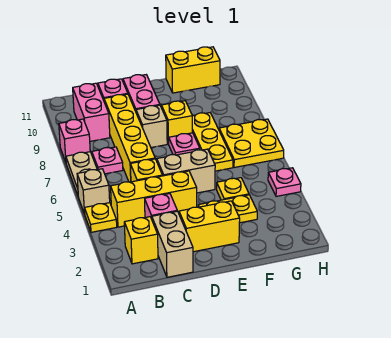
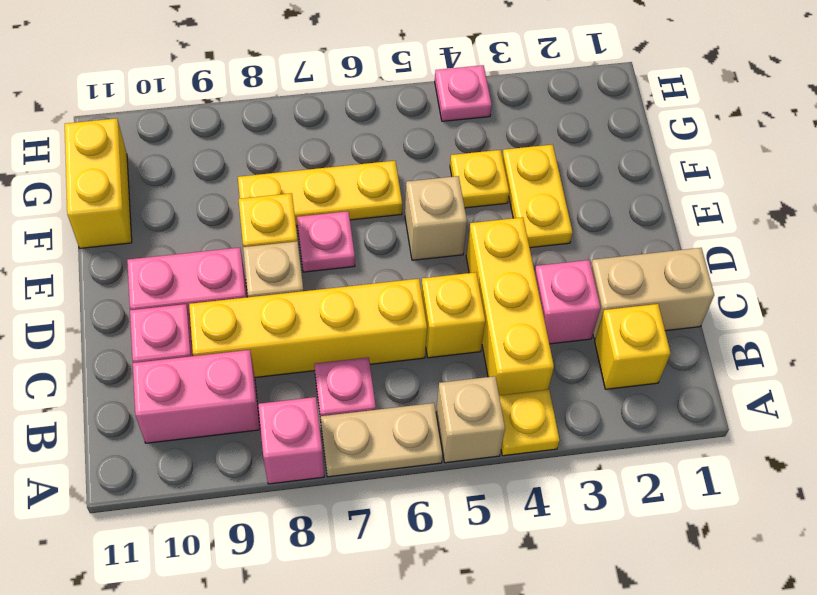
yellow brick D2:E2 level 1 -> none
tan brick D5:E5 level 1 -> tan brick E5 level 1
yellow plate G6:H7 level 1 -> none

